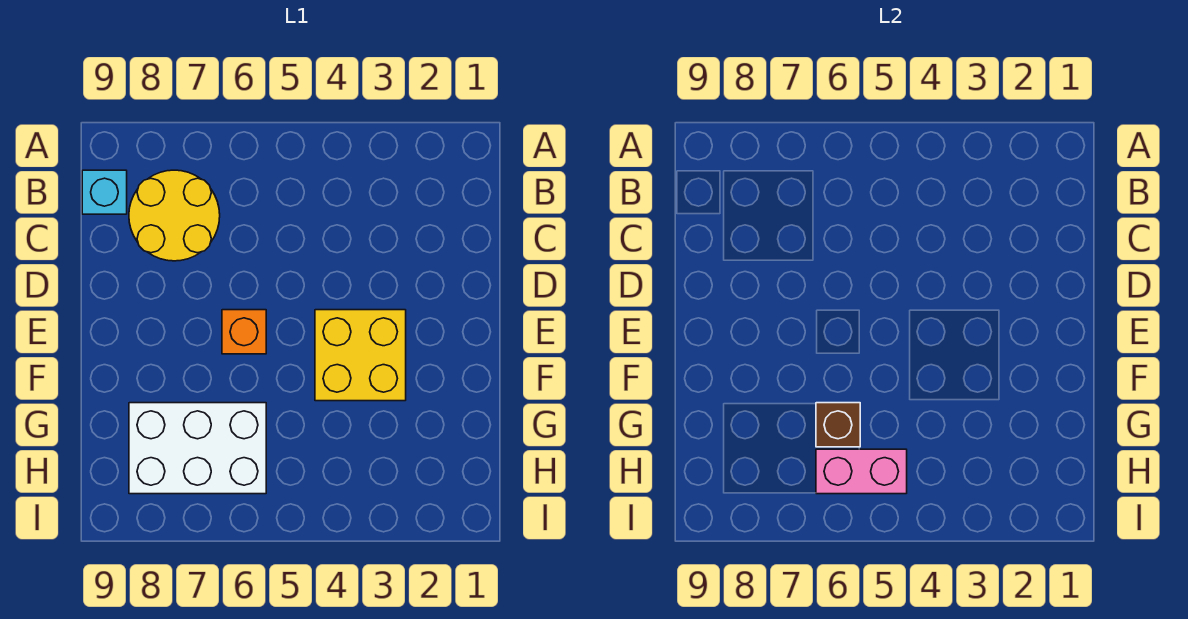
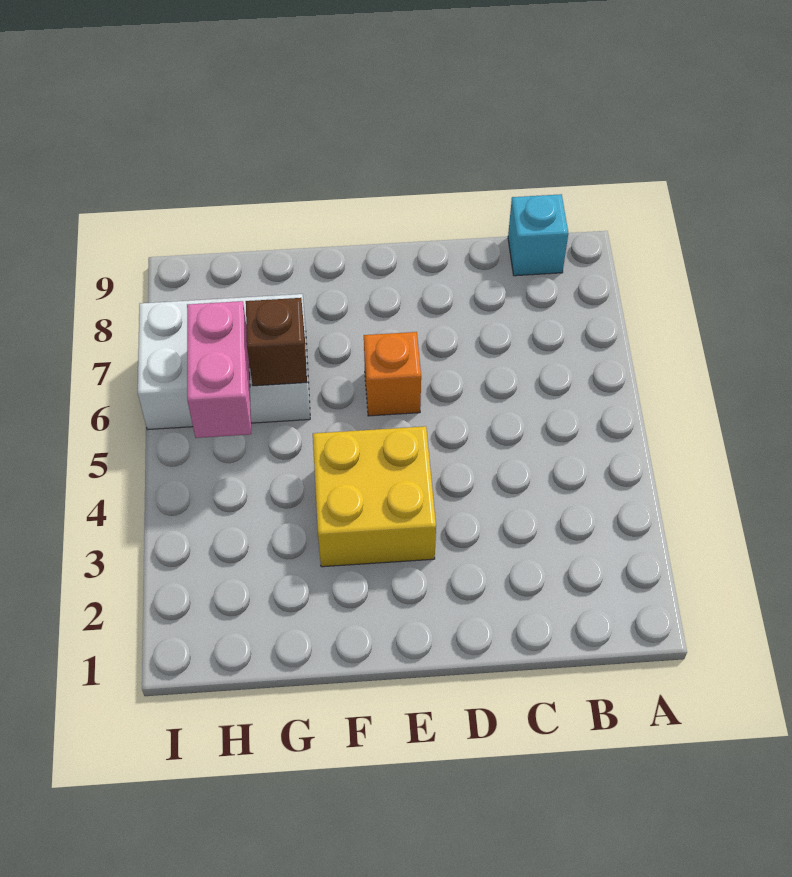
yellow round brick B7:C8 level 1 -> none
white brick G6:H8 level 1 -> white brick G6:I7 level 1

